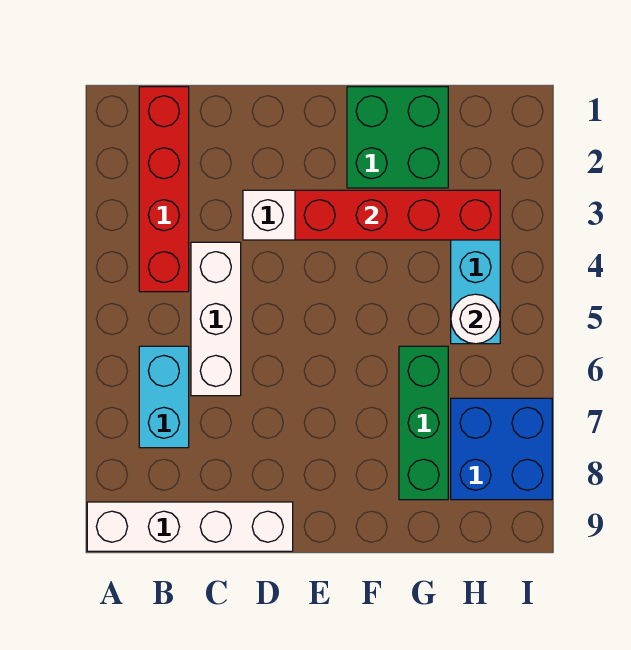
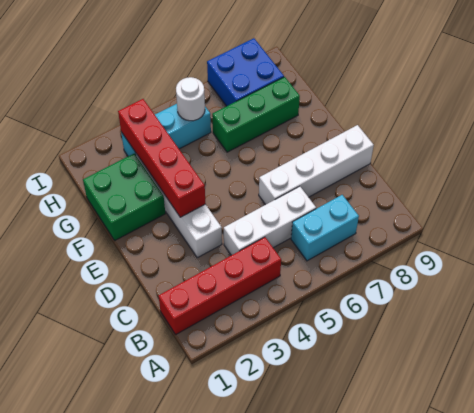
white brick A9:D9 level 1 -> white brick D6:D9 level 1

